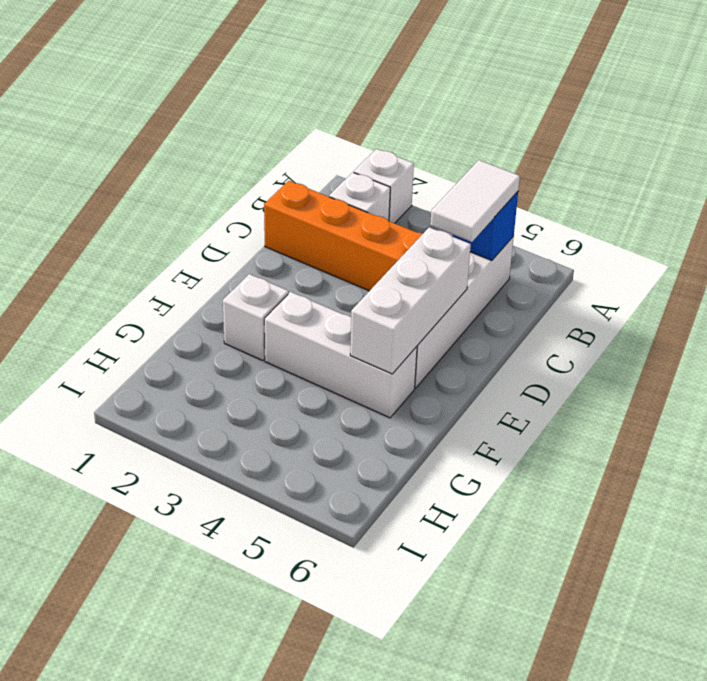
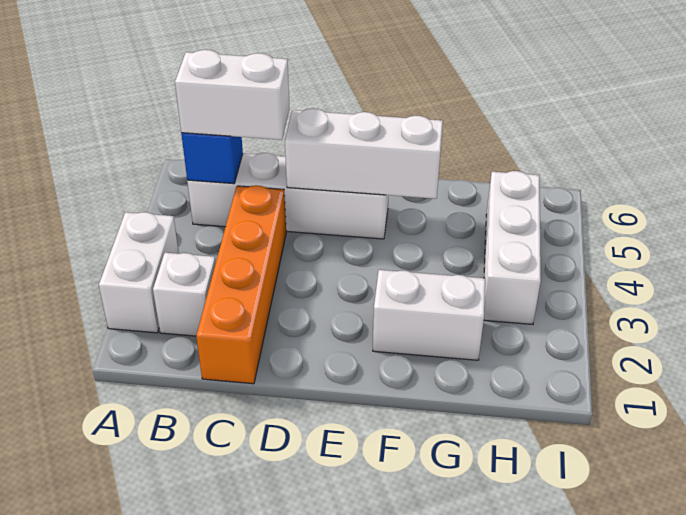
white brick A2 level 1 -> white brick A2:A3 level 1
white tile B5:C5 level 3 -> white brick B5:C5 level 3
white brick F2 level 1 -> white brick F2:G2 level 1
white brick F3:F5 level 1 -> white brick H3:H5 level 1

